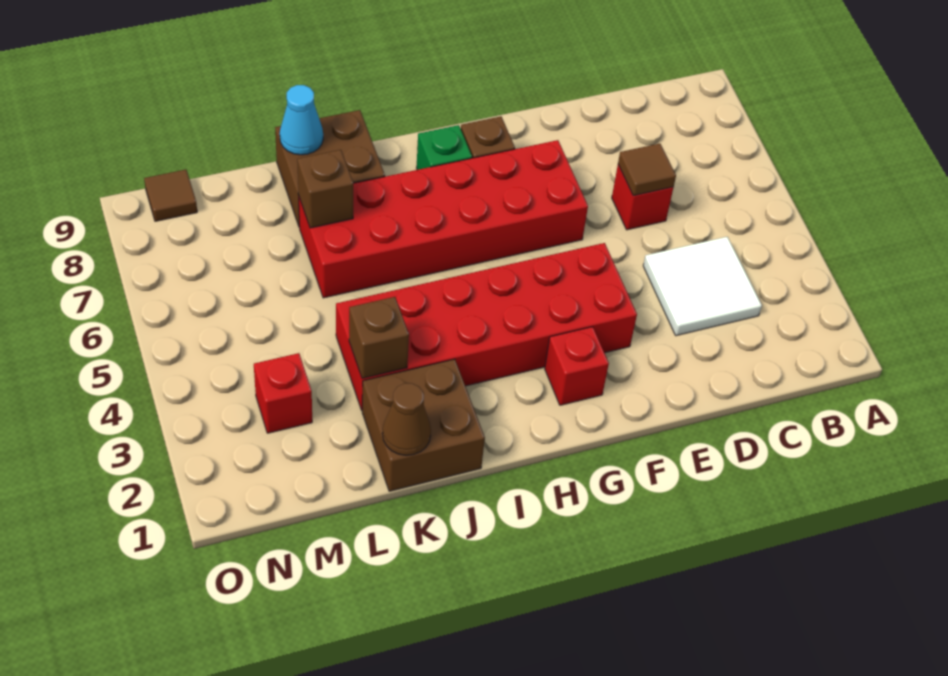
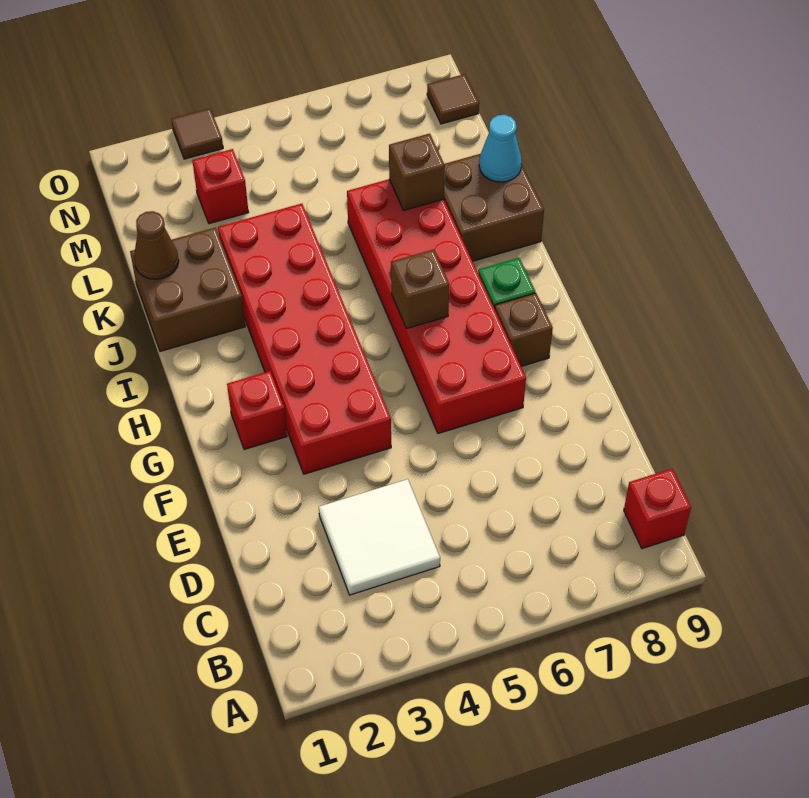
red brick D6 level 1 -> red brick B9 level 1
brown tile D6 level 2 -> brown tile O3 level 1
brown brick K3 level 2 -> brown brick H6 level 2

